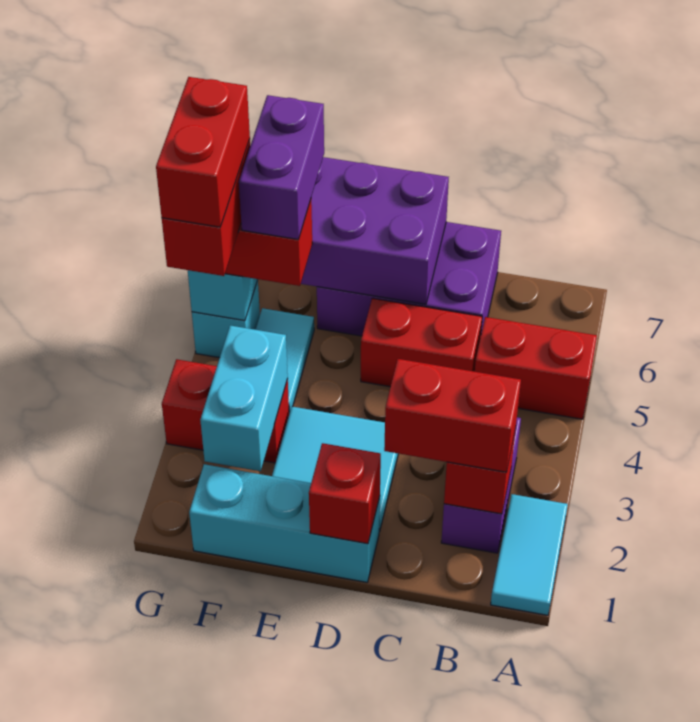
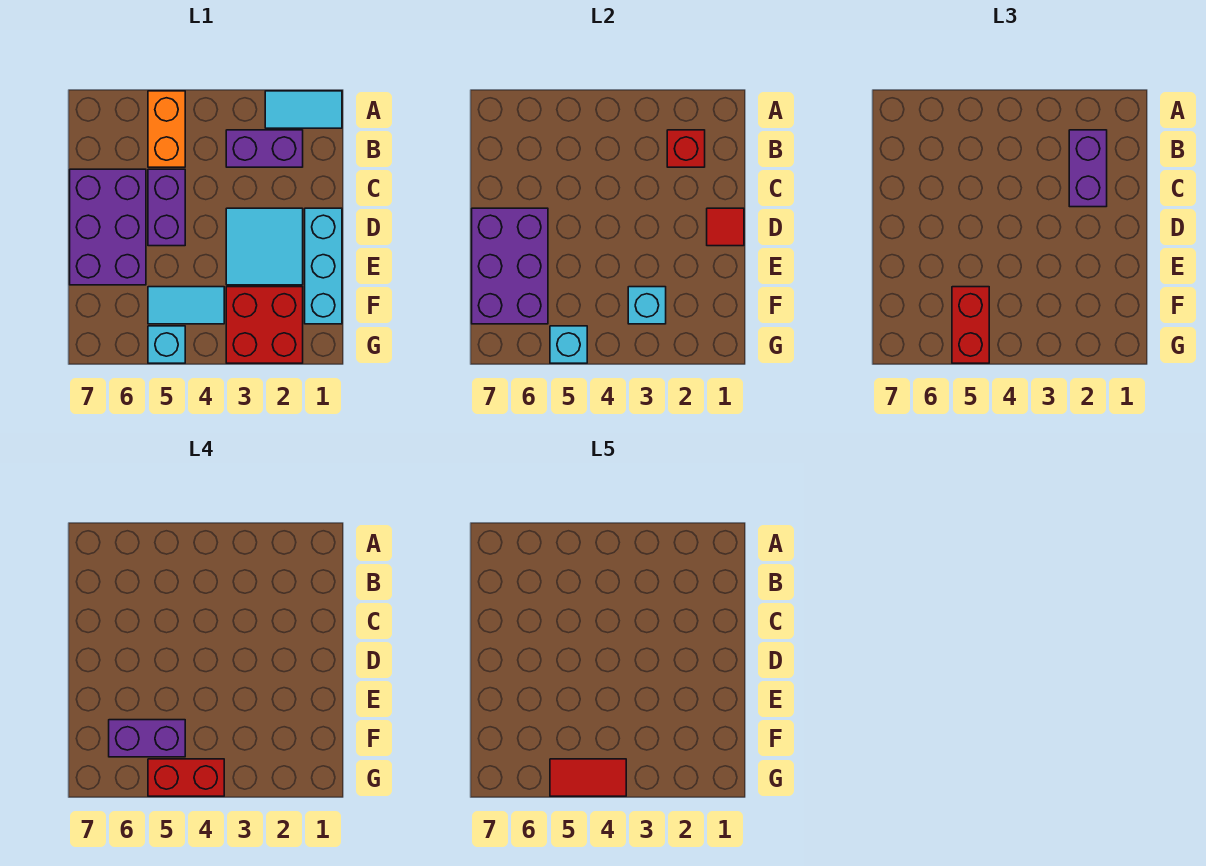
red brick A5:B5 level 1 -> orange brick A5:B5 level 1
red brick B2:C2 level 3 -> purple brick B2:C2 level 3
red brick C5:D5 level 1 -> purple brick C5:D5 level 1
red brick D1 level 2 -> red tile D1 level 2
cyan brick F2:F3 level 2 -> cyan brick F3 level 2
red brick F3:G3 level 1 -> red brick F2:G3 level 1
red brick G4:G5 level 5 -> red tile G4:G5 level 5

